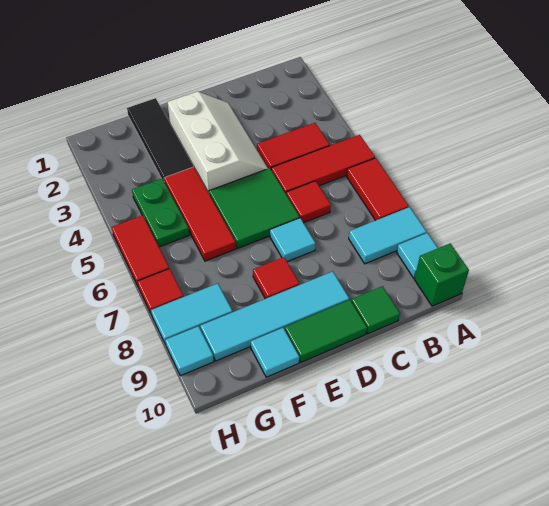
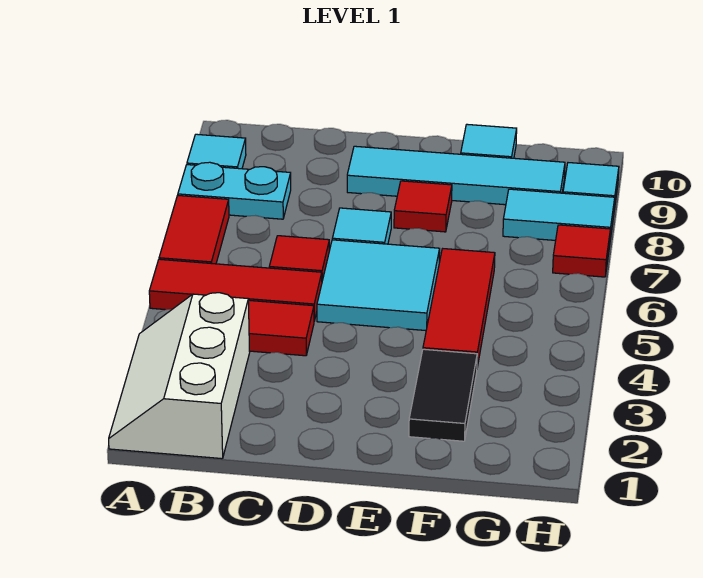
cyan tile A8:B8 level 1 -> cyan plate A8:B8 level 1
green brick A10 level 1 -> none
green tile C10 level 1 -> none
white slope D2:E4 level 1 top E -> white slope A1:B3 level 1 top B
green tile D5:E6 level 1 -> cyan tile D5:E6 level 1
green tile D10:E10 level 1 -> none
black tile F1:F3 level 1 -> black tile F2:F3 level 1
green plate G4:G5 level 1 -> none
red tile H5:H6 level 1 -> none

